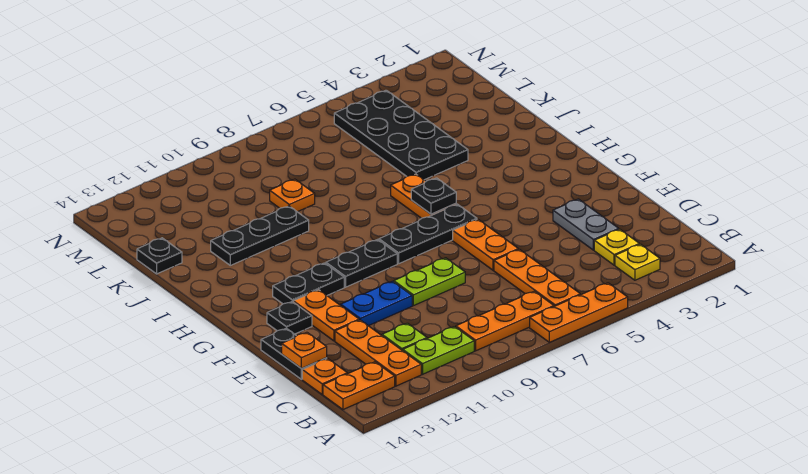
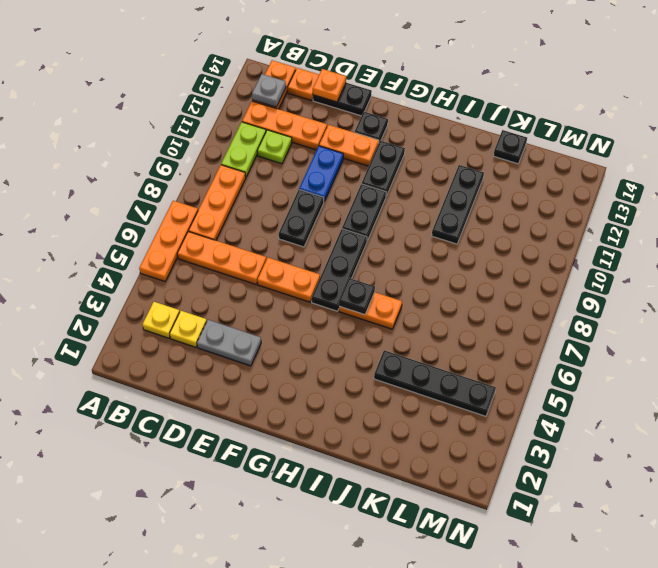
none -> grey plate B13 level 2
lime plate E8:E9 level 1 -> black plate E8:E9 level 1
black plate J4:M5 level 1 -> black plate J4:M4 level 1
orange plate K9 level 1 -> none

